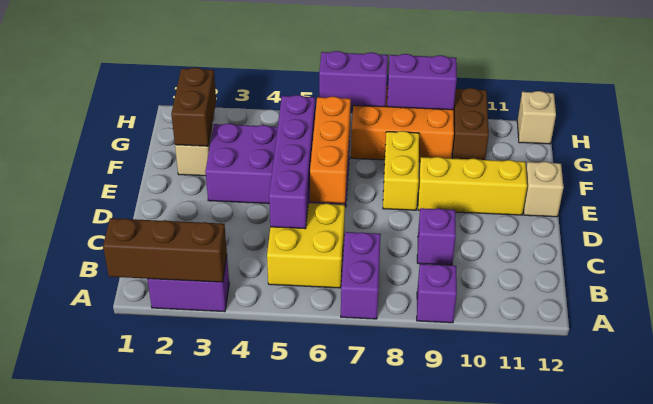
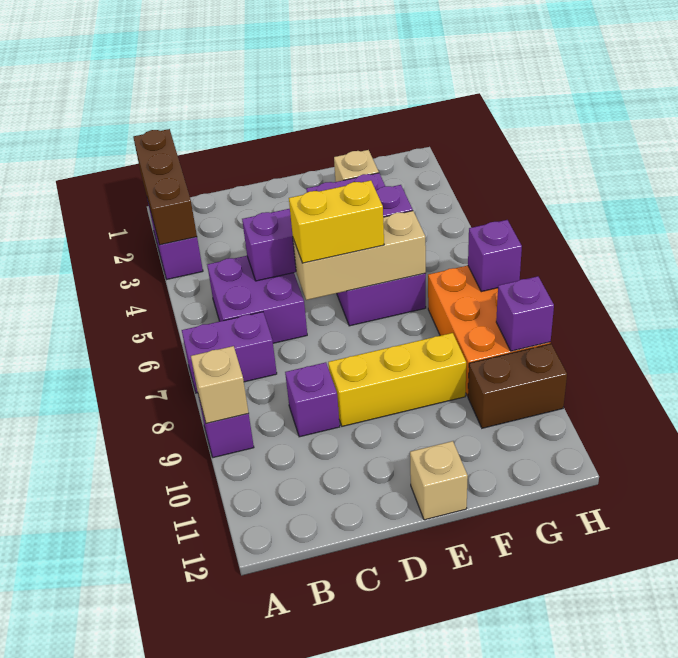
yellow brick B5:C6 level 1 -> purple brick B5:C6 level 1
orange brick D6:F6 level 2 -> tan brick D6:F6 level 2
yellow brick E8:F8 level 1 -> yellow brick D6:E6 level 3
yellow brick E9:E11 level 1 -> yellow brick D9:F9 level 1
brown brick F2:G2 level 2 -> none
purple brick H6:H7 level 2 -> purple brick H7 level 2
purple brick H8:H9 level 2 -> purple brick H9 level 2
tan brick H12 level 1 -> tan brick A9 level 2

